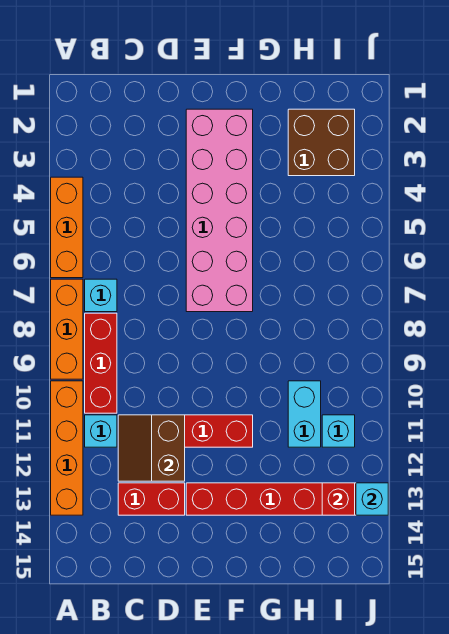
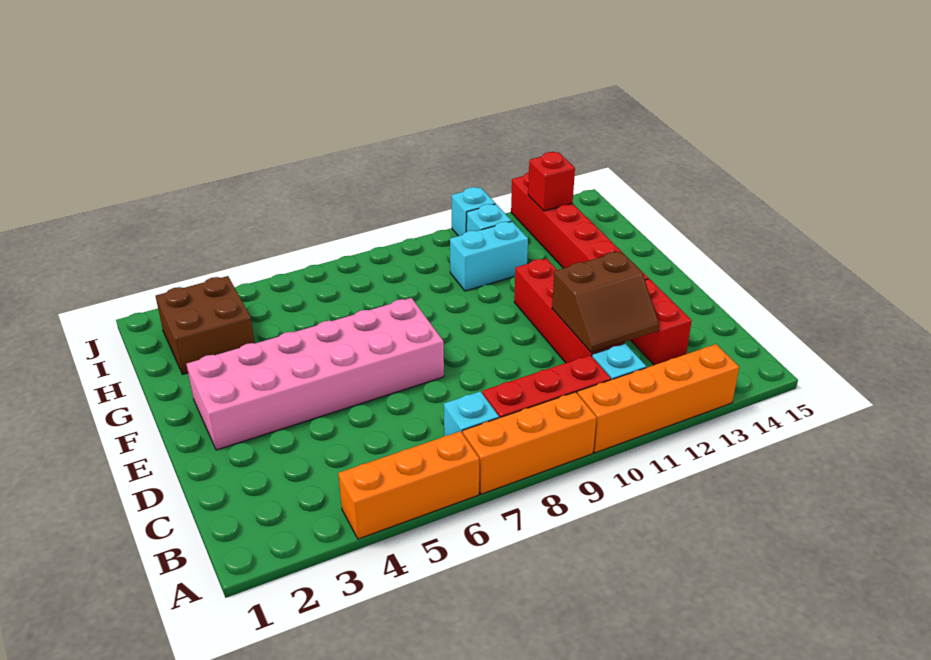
cyan brick J13 level 2 -> cyan brick J11 level 1

